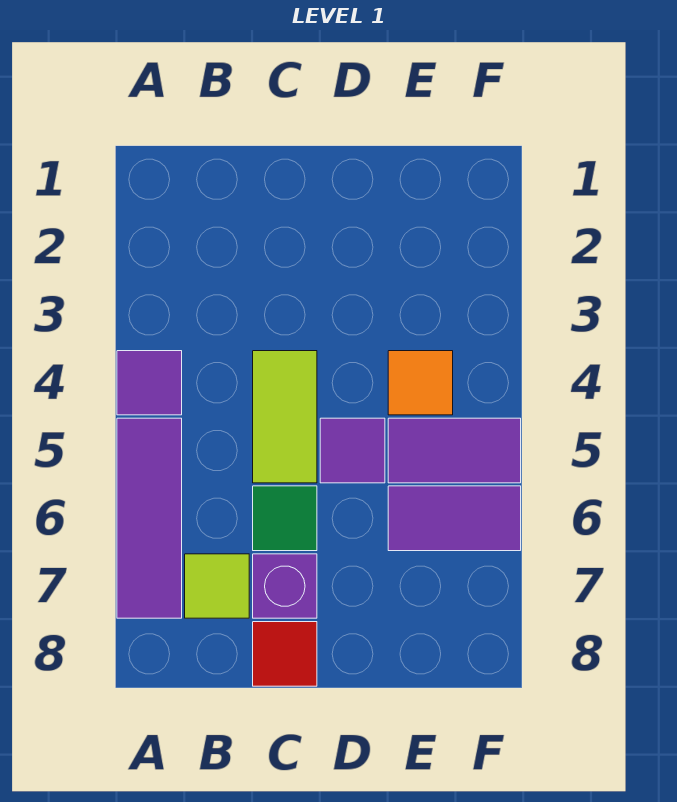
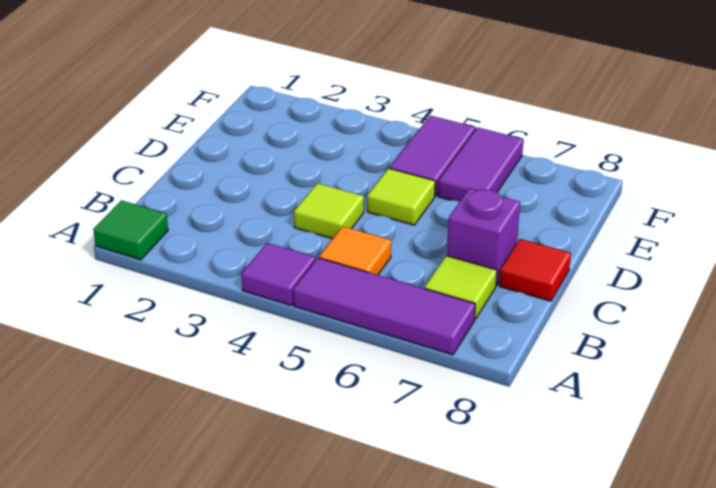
lime tile C4:C5 level 1 -> lime tile C4 level 1
green tile C6 level 1 -> green tile A1 level 1
purple tile D5 level 1 -> lime tile D5 level 1
orange tile E4 level 1 -> orange tile B5 level 1

